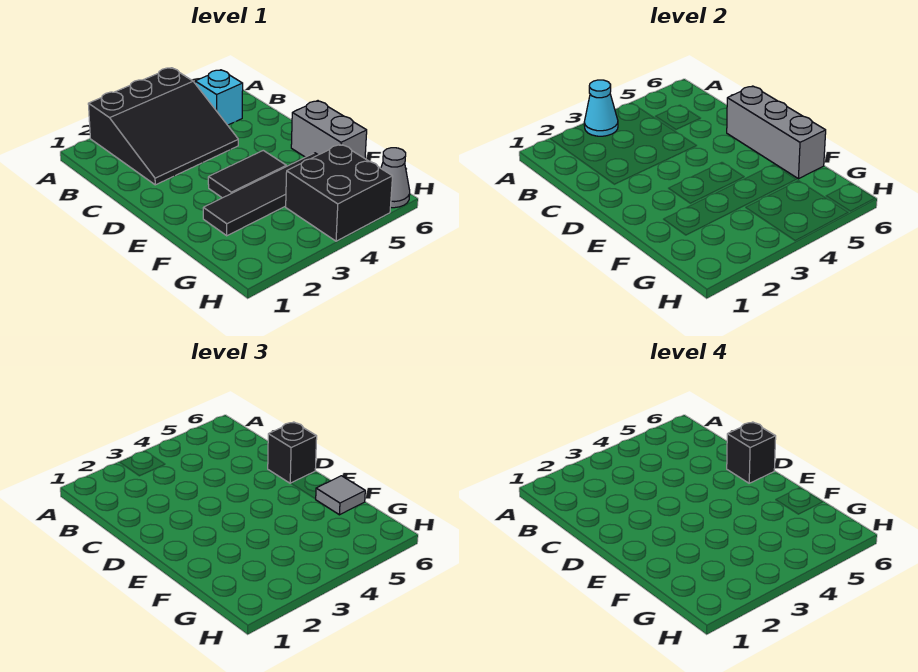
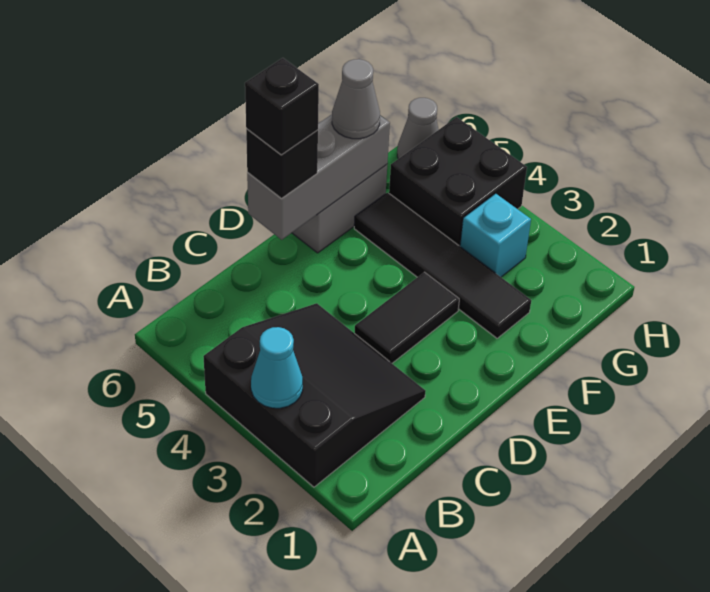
cyan brick B5 level 1 -> cyan brick G3 level 1
black tile E3:E4 level 1 -> black tile D3:E3 level 1
grey tile F6 level 3 -> grey cone F6 level 3

